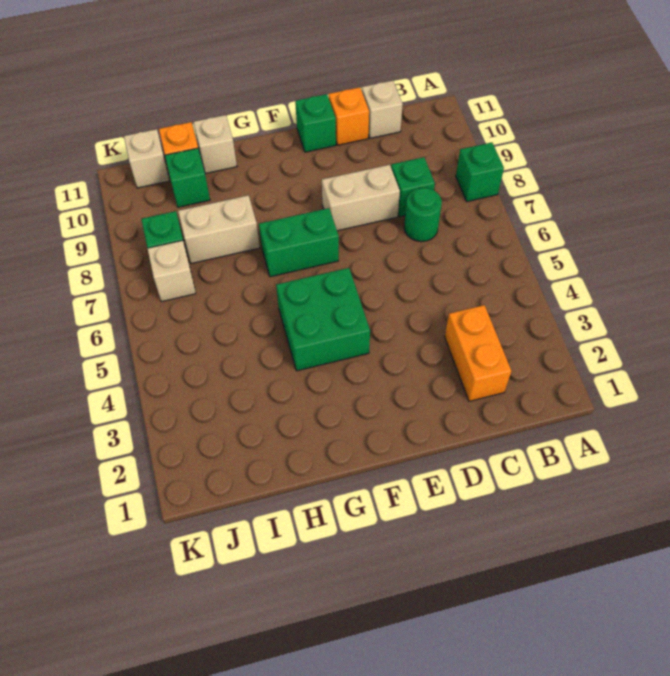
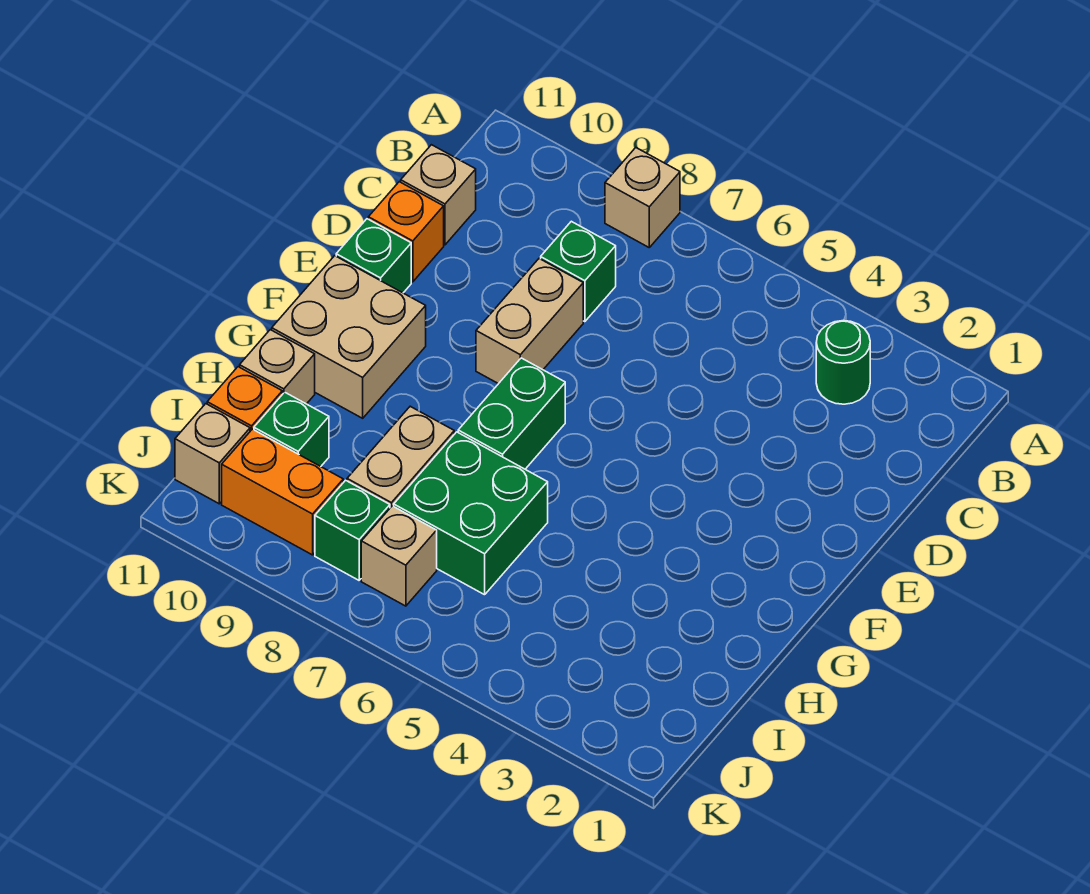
green brick A8 level 1 -> tan brick A8 level 1
orange brick C2:C3 level 1 -> orange brick J9:J10 level 1
green round brick C7 level 1 -> green round brick B3 level 1
green brick F4:G5 level 1 -> green brick H6:I7 level 1
none -> tan brick F10:G11 level 1

